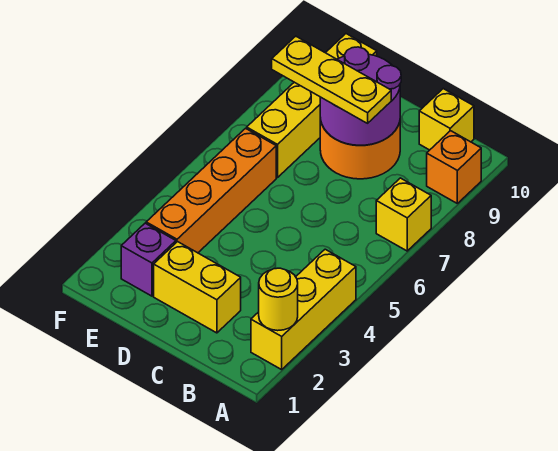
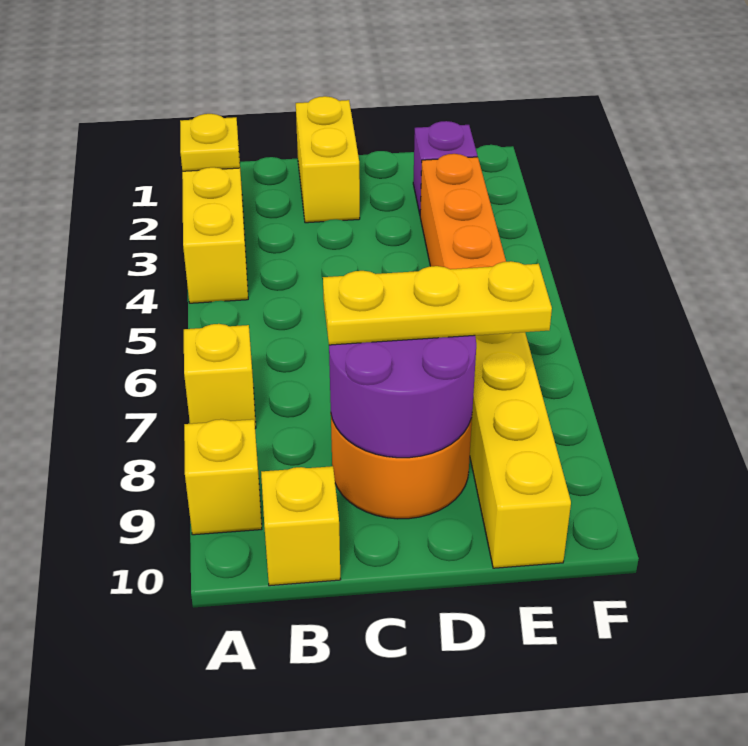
yellow round brick A2 level 2 -> yellow plate A2 level 2
orange brick A9 level 1 -> yellow brick A9 level 1
yellow brick C2:D2 level 1 -> yellow brick C1:C2 level 1

